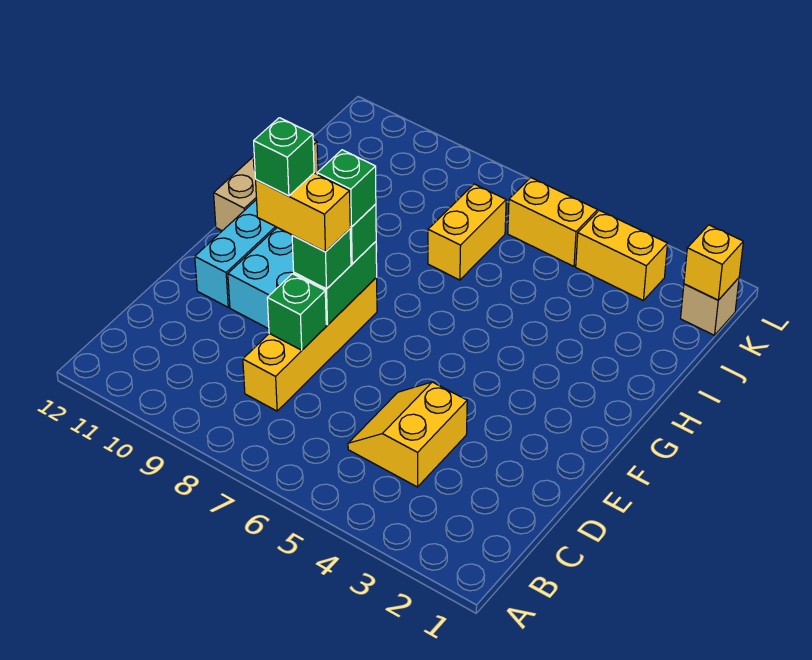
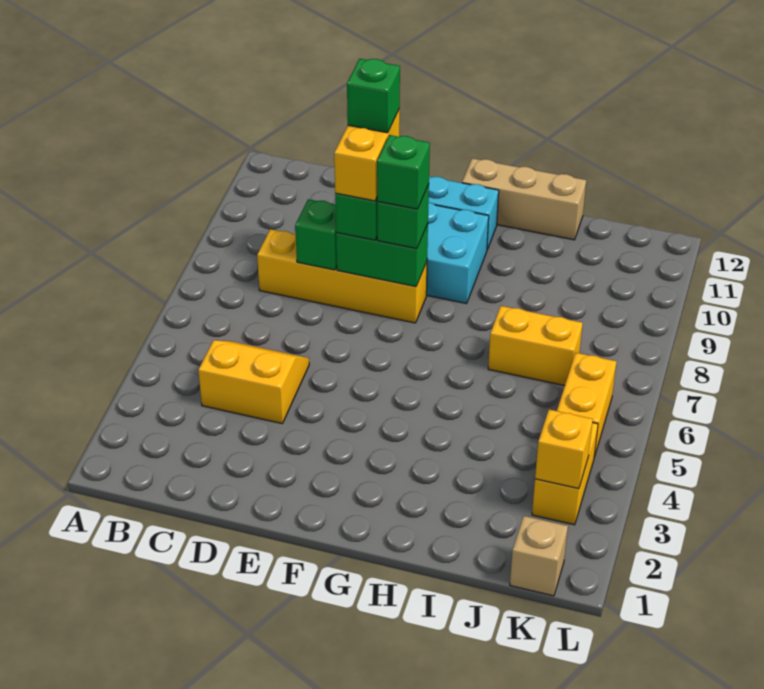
yellow brick K1 level 2 -> yellow brick K3 level 2

